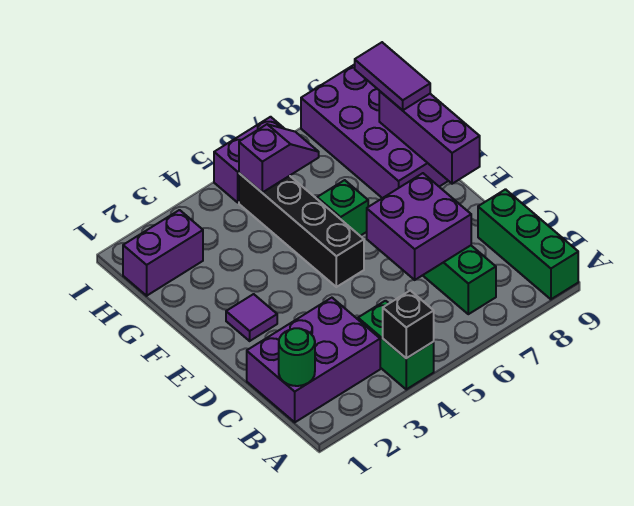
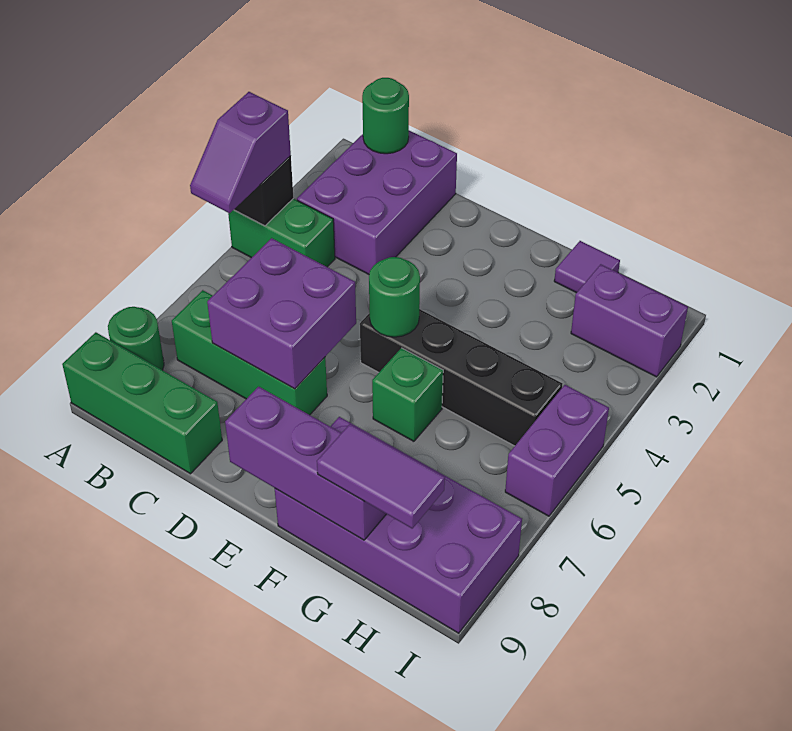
none -> green round brick A8 level 1
purple tile E2 level 1 -> purple tile G1 level 1
none -> green round brick E5 level 2
purple brick H1:H2 level 1 -> purple brick H2:I2 level 1
purple slope H5:H6 level 2 top 5 -> purple slope A4:A5 level 3 top 4

